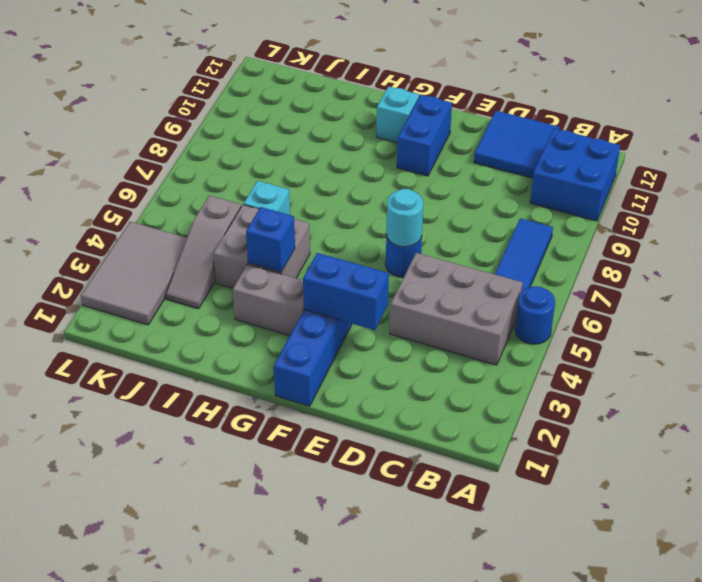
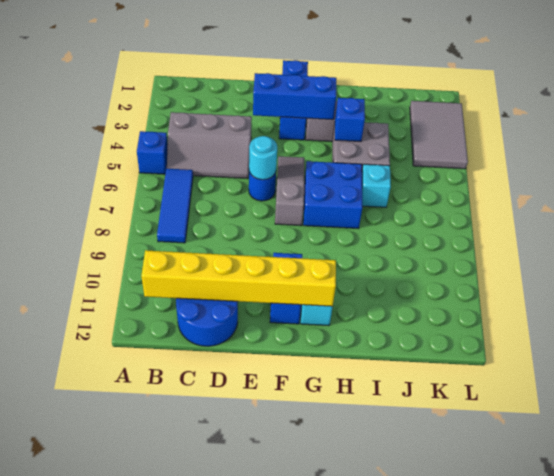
blue round brick A5 level 1 -> blue brick A5 level 1
blue brick A10:B11 level 1 -> blue brick G6:H7 level 1
grey brick B4:D5 level 1 -> grey slope B4:D5 level 1 top 4
none -> yellow brick B11:G11 level 2
blue tile C11:D12 level 1 -> blue round brick C11:D12 level 1
blue brick E3:F3 level 2 -> blue brick E3:G3 level 2
grey slope J3:J5 level 1 top 5 -> grey slope F5:F7 level 1 top 7

